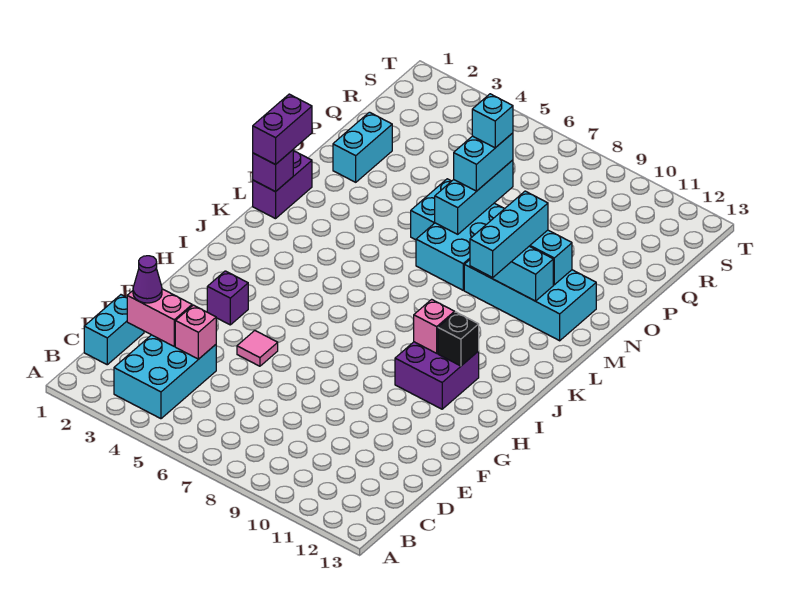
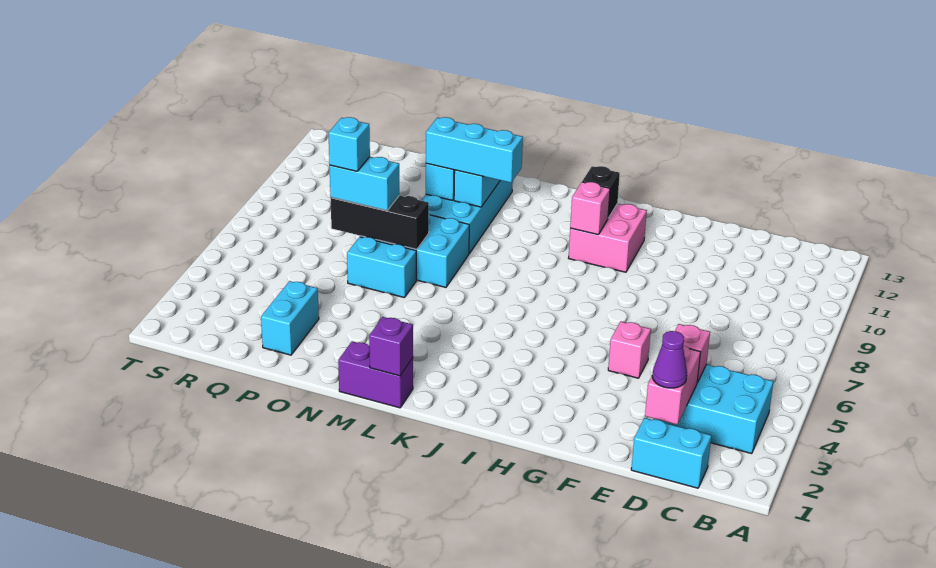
pink tile F5 level 1 -> pink brick F5 level 1
purple brick G3 level 1 -> none
purple brick H10:I11 level 1 -> pink brick H10:I11 level 1
purple brick L1:M1 level 3 -> none
cyan brick N7:P7 level 2 -> black brick N7:P7 level 2
cyan brick O2:P2 level 1 -> cyan brick P2:P3 level 1

